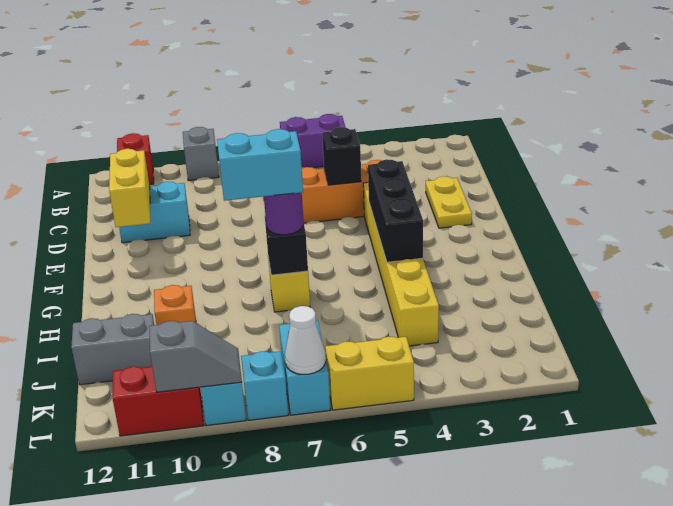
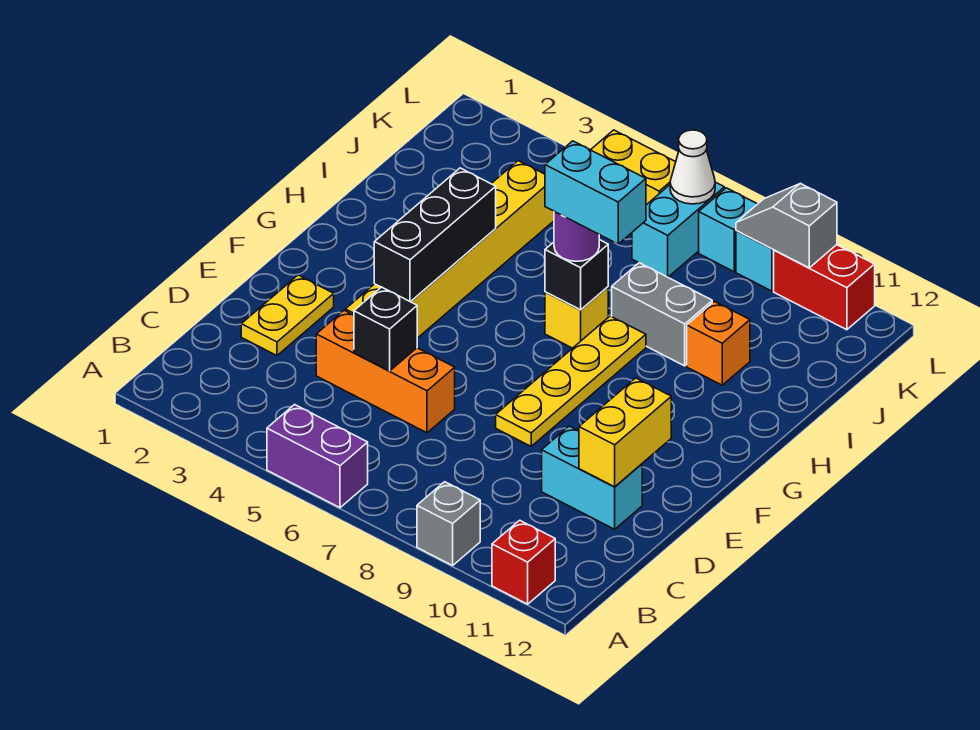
none -> yellow plate E8:H8 level 1
grey brick J11:J12 level 1 -> grey brick I8:I9 level 1

